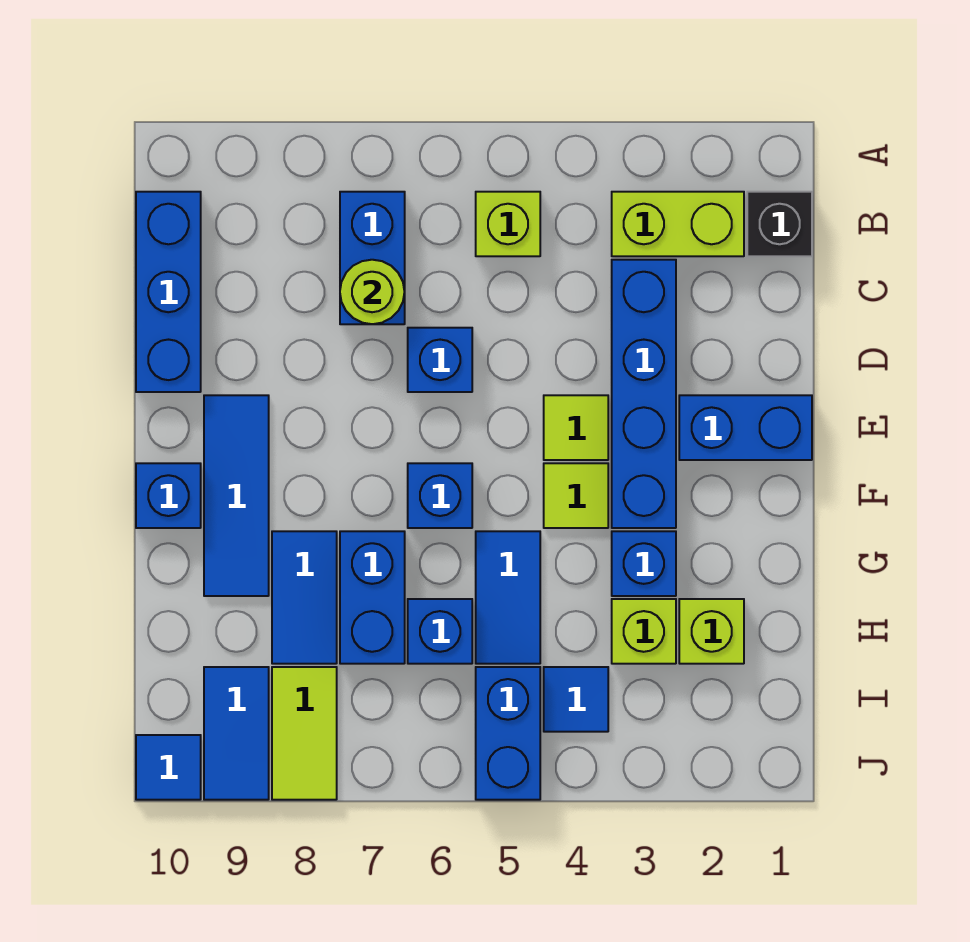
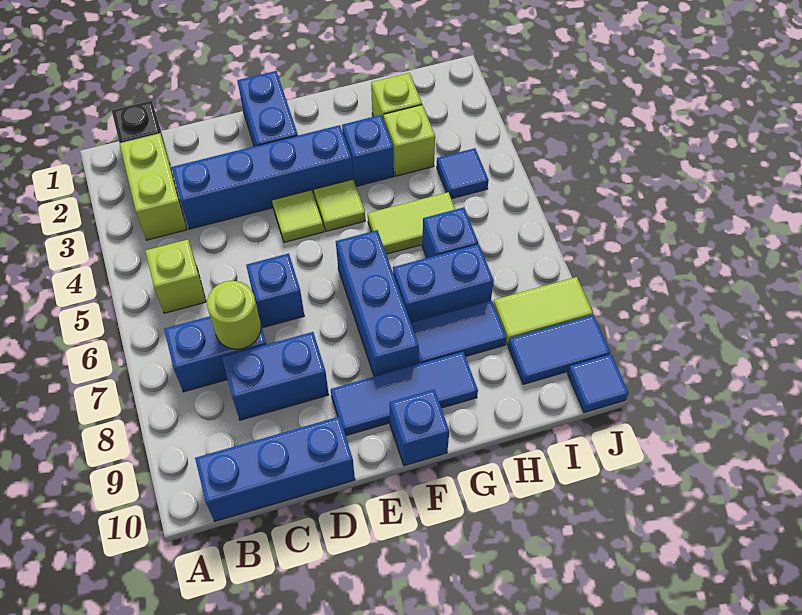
blue brick F6 level 1 -> blue brick F6:F8 level 1
blue tile G5:H5 level 1 -> lime tile G5:H5 level 1
blue brick I5:J5 level 1 -> blue brick C8:D8 level 1

